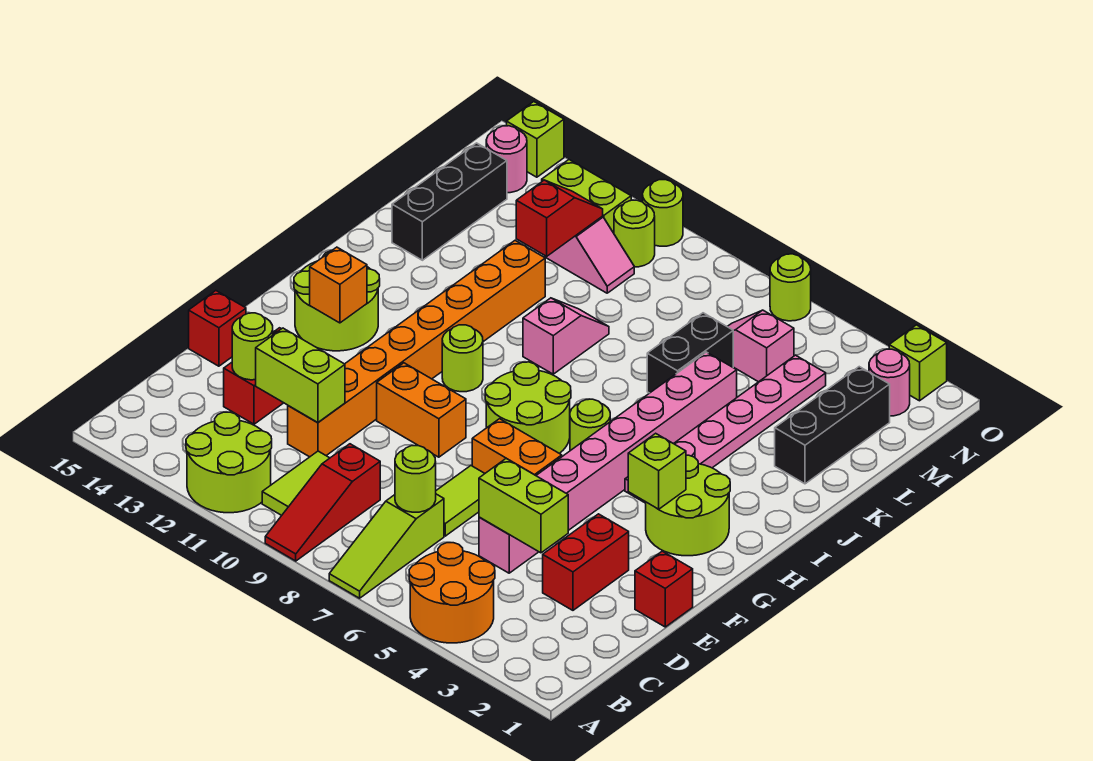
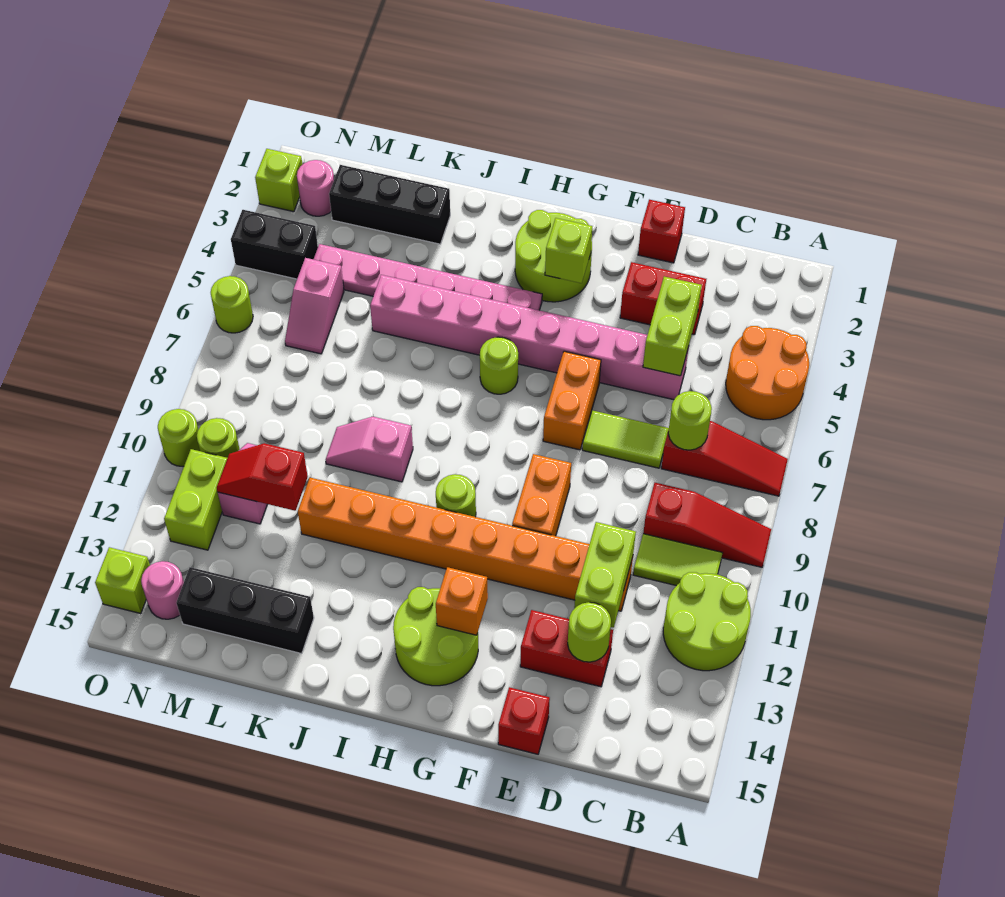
lime slope A7:C7 level 1 top C -> red slope A7:C7 level 1 top C
lime round brick G7:H8 level 1 -> none
black brick K6:L6 level 1 -> black brick N4:O4 level 1

